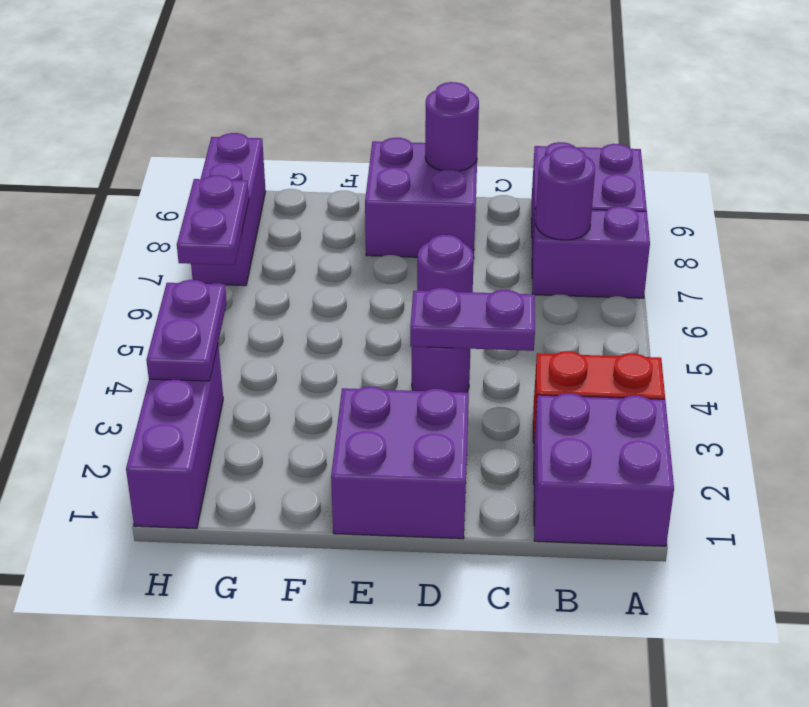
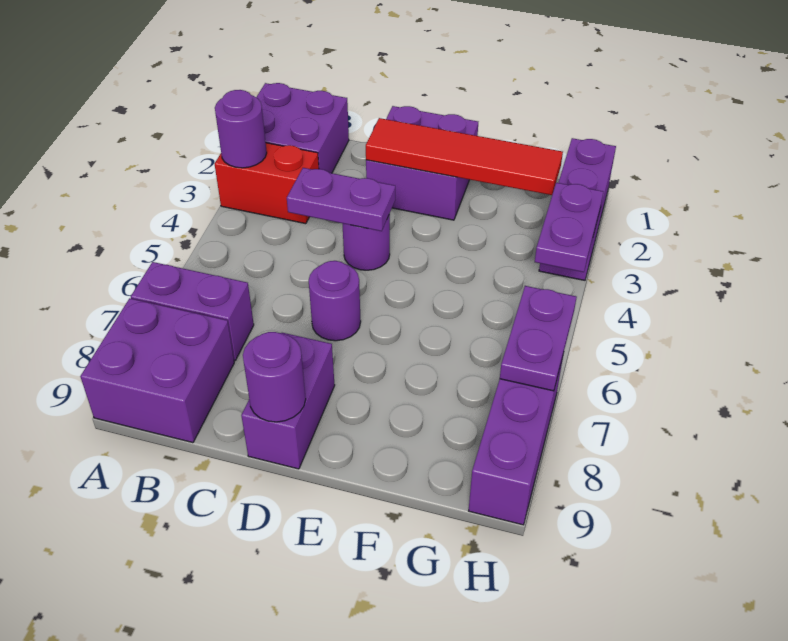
purple round brick B7 level 2 -> purple round brick A3 level 2
none -> red tile D2:G2 level 2
purple brick D8:E9 level 1 -> purple brick D8:D9 level 1

